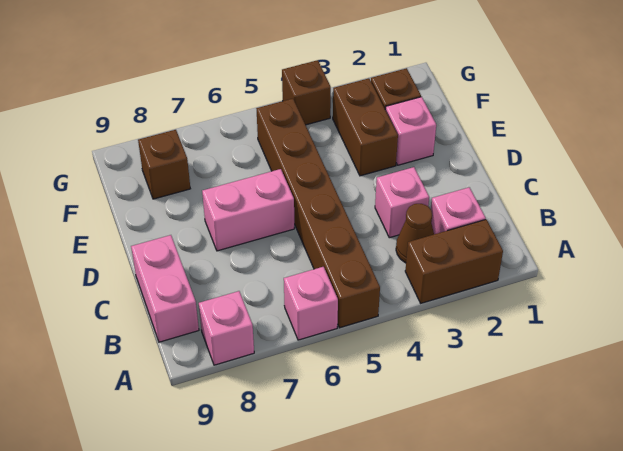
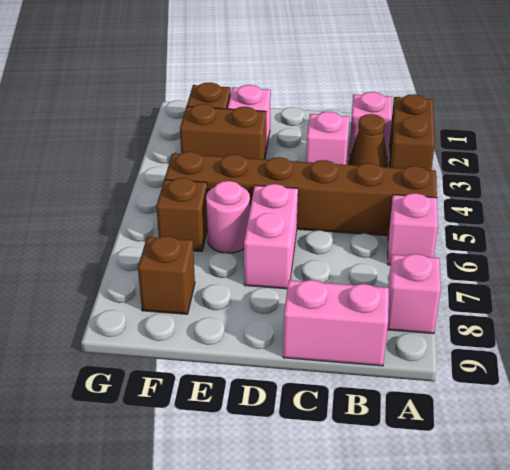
none -> pink round brick E6 level 1
brown brick G4 level 1 -> brown brick F6 level 1

